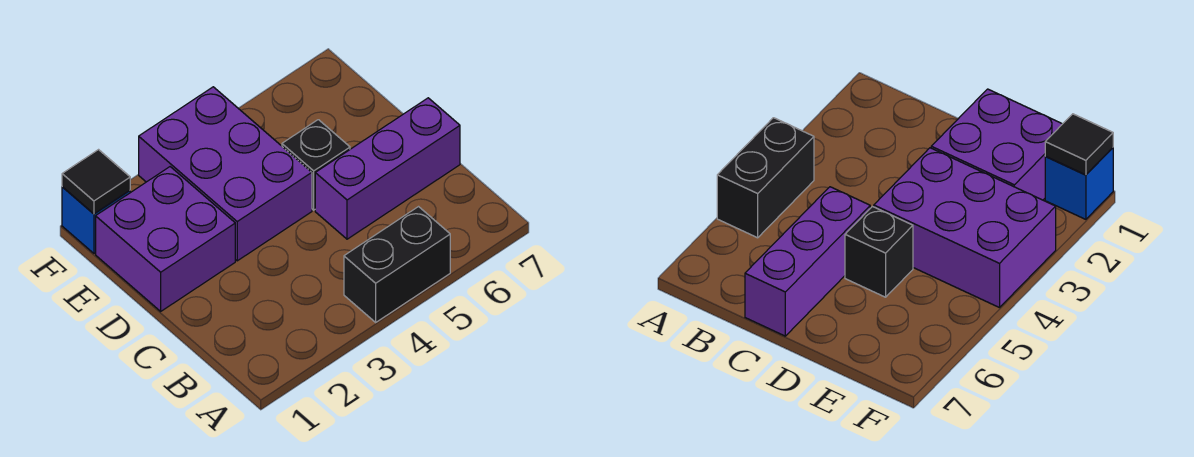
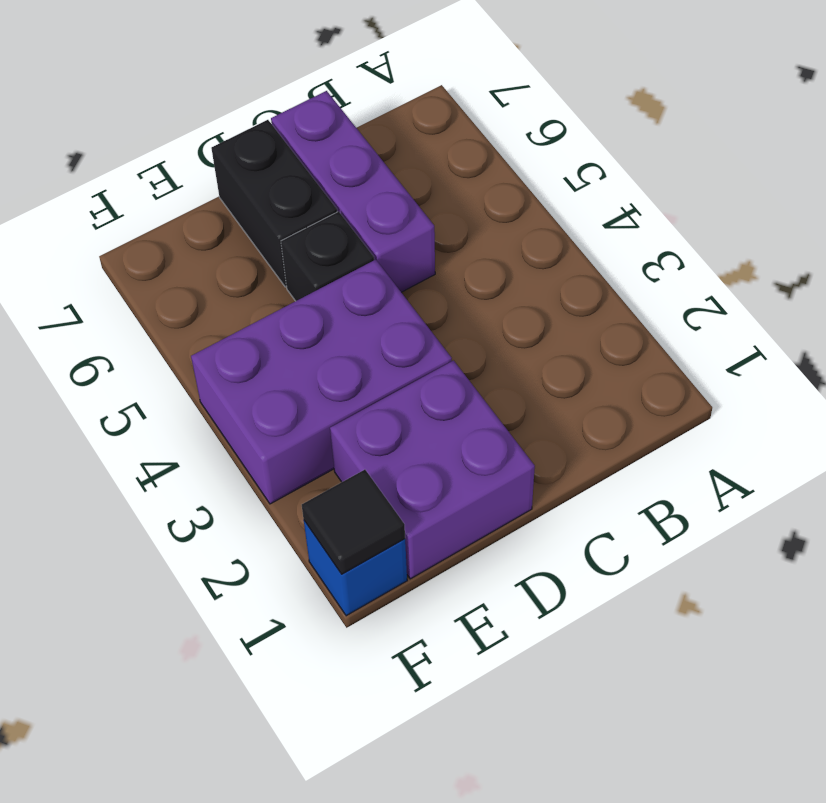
black brick A4:A5 level 1 -> black brick D6:D7 level 1

